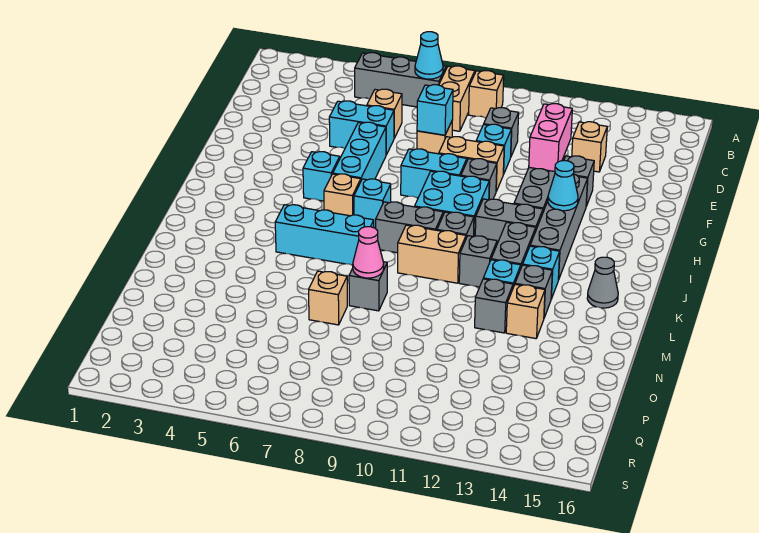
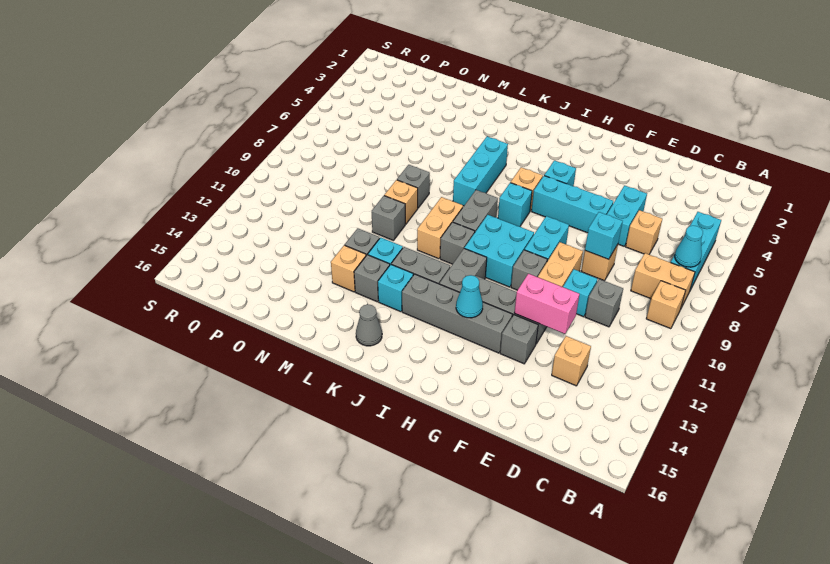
grey brick B5:B7 level 1 -> cyan brick B5:B7 level 1
grey brick K11 level 1 -> grey brick M10 level 1
pink cone M8 level 2 -> none
tan brick N7 level 1 -> tan brick M9 level 1

